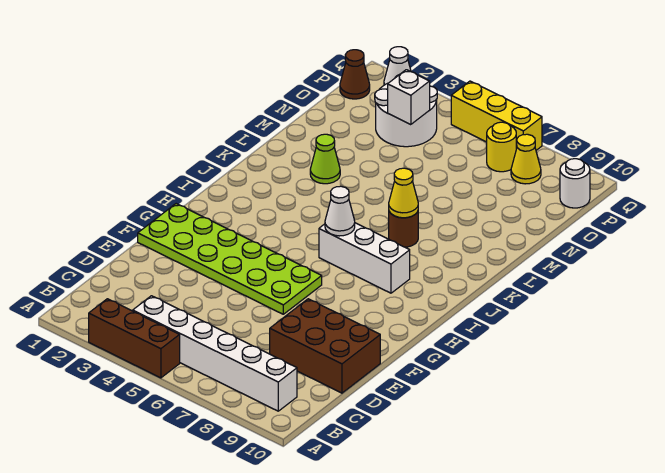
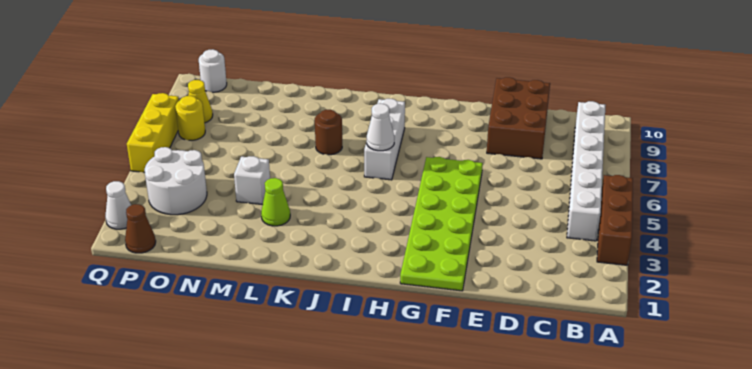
yellow cone K7 level 2 -> none
white brick O4 level 2 -> white brick M4 level 1

